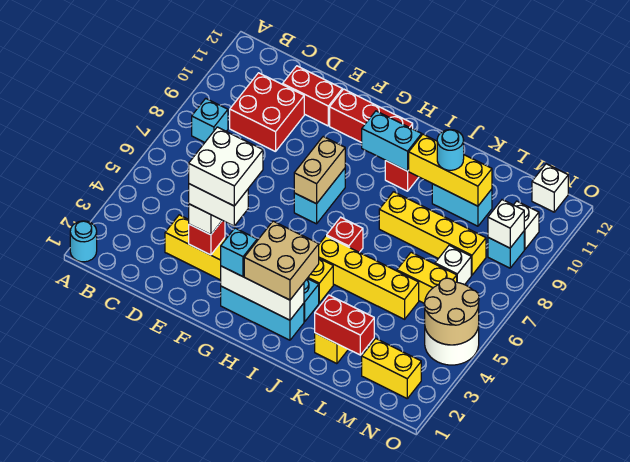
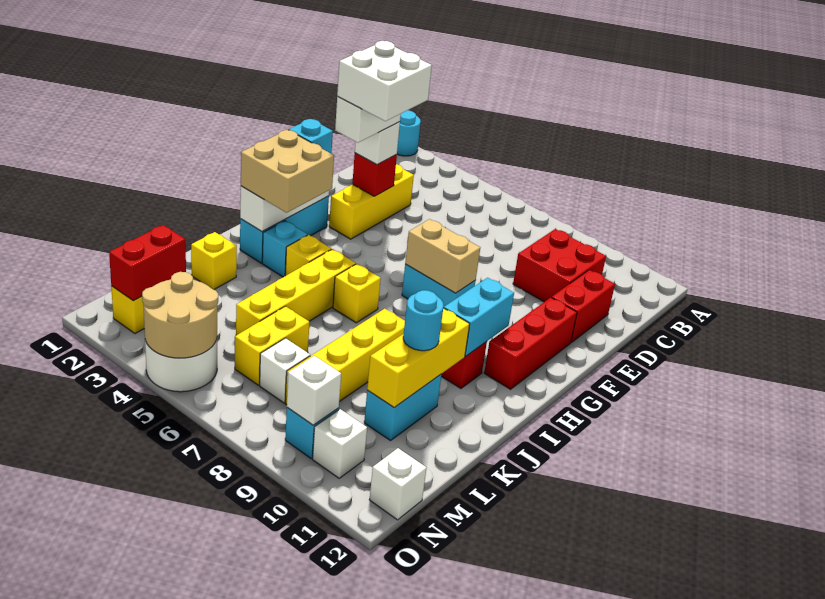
cyan brick B8 level 1 -> none
red brick I6 level 1 -> yellow brick I6 level 1
red brick K2:L2 level 2 -> red brick M2:N2 level 2

